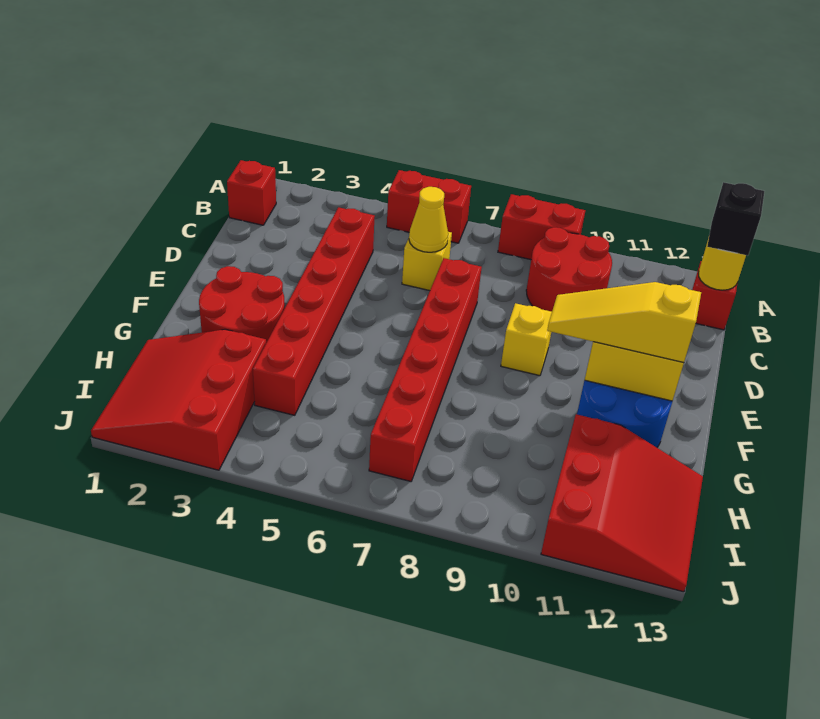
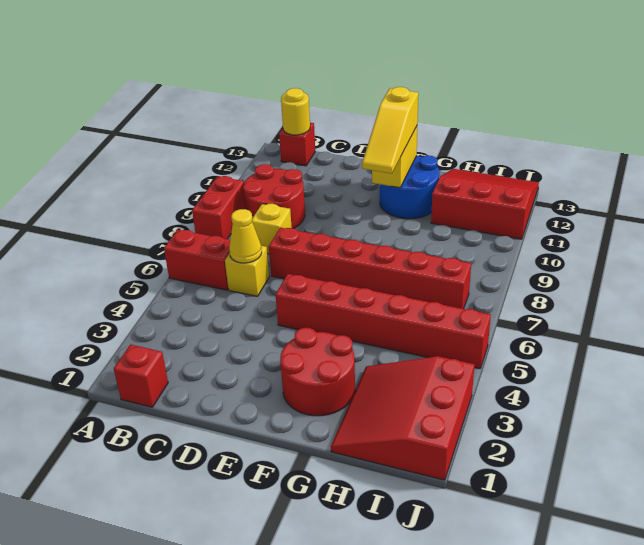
red brick A5:A6 level 1 -> red brick A6:B6 level 1
black brick B13 level 3 -> none
red brick C4:H4 level 1 -> red brick E5:J5 level 1
yellow brick E9 level 1 -> yellow brick C8 level 1
red slope H1:J3 level 1 top 3 -> red slope H1:J3 level 1 top J

